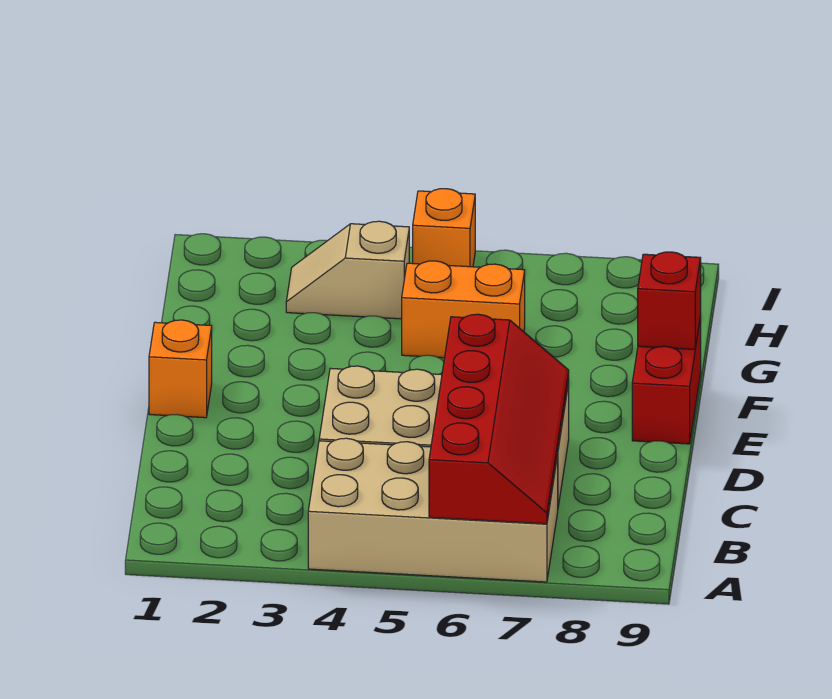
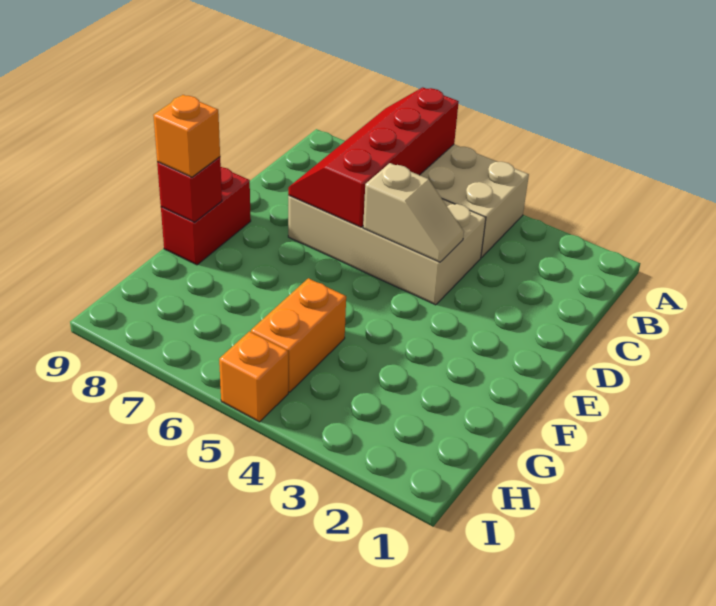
orange brick E1 level 1 -> orange brick F9 level 3
orange brick G5:G6 level 1 -> orange brick G5:H5 level 1
tan slope H3:H4 level 1 top 4 -> tan slope D4:D5 level 2 top 5

